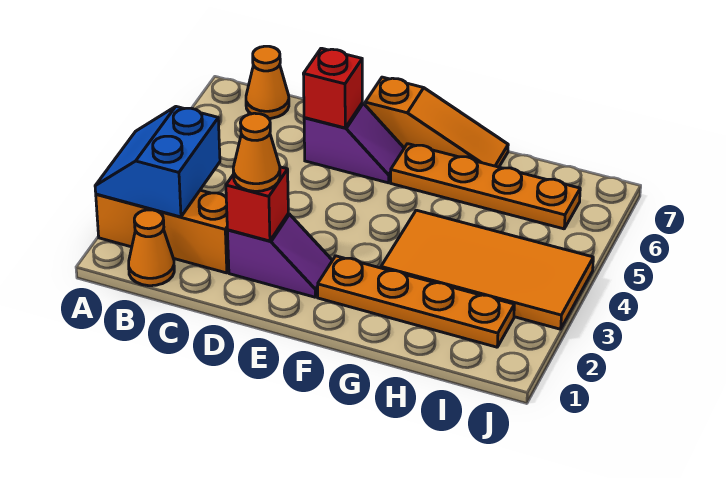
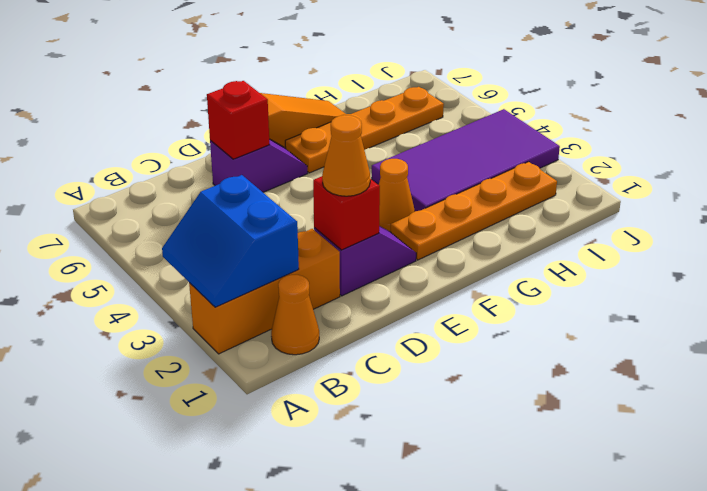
orange cone B7 level 1 -> orange cone F3 level 1
orange tile G3:J4 level 1 -> purple tile G3:J4 level 1

